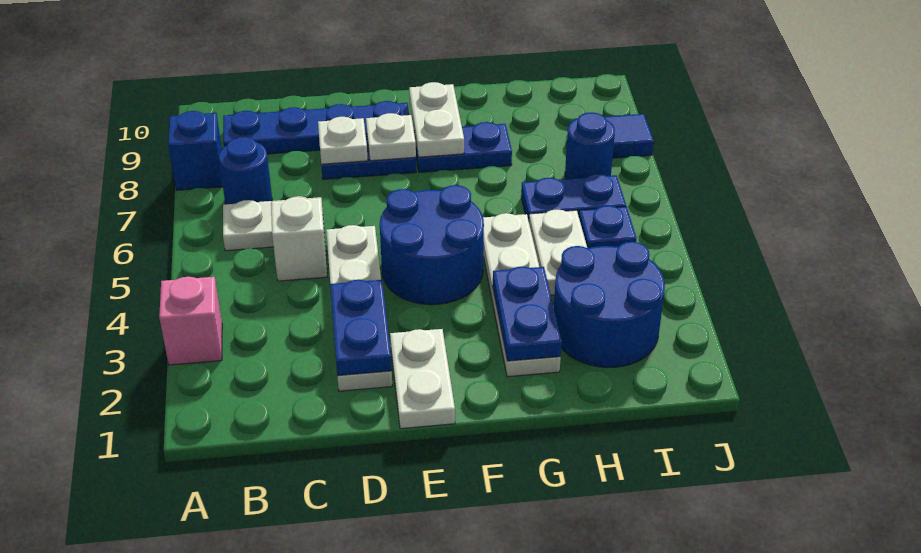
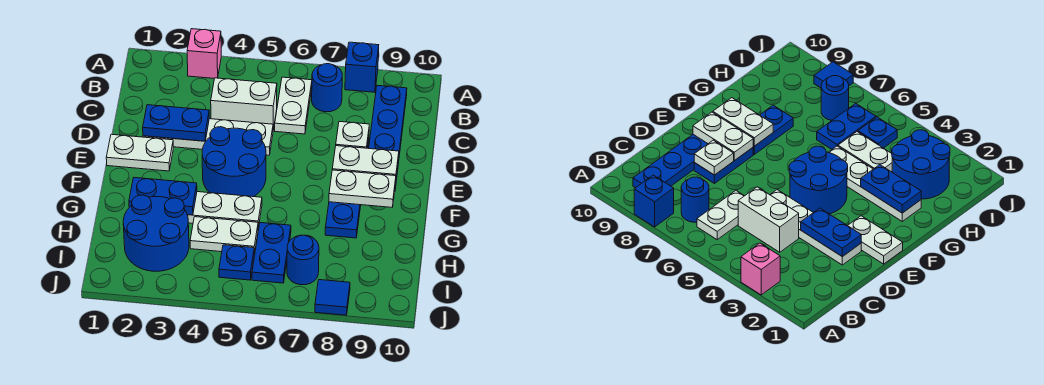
white brick C5 level 1 -> white brick C4:C5 level 1
white plate E8 level 2 -> white plate E8:E9 level 2

